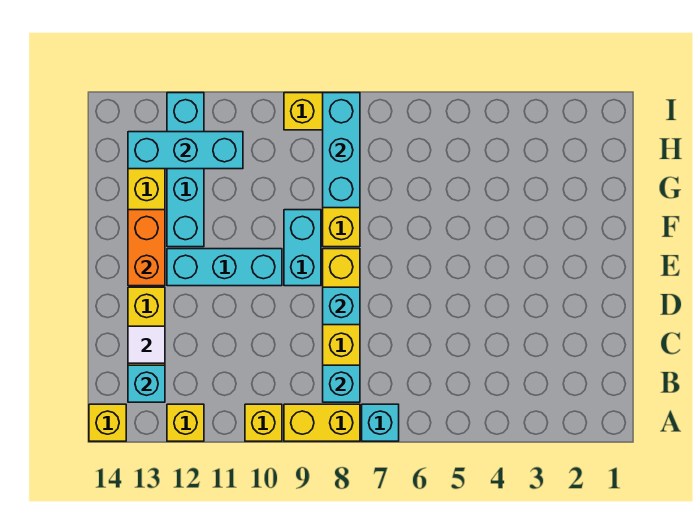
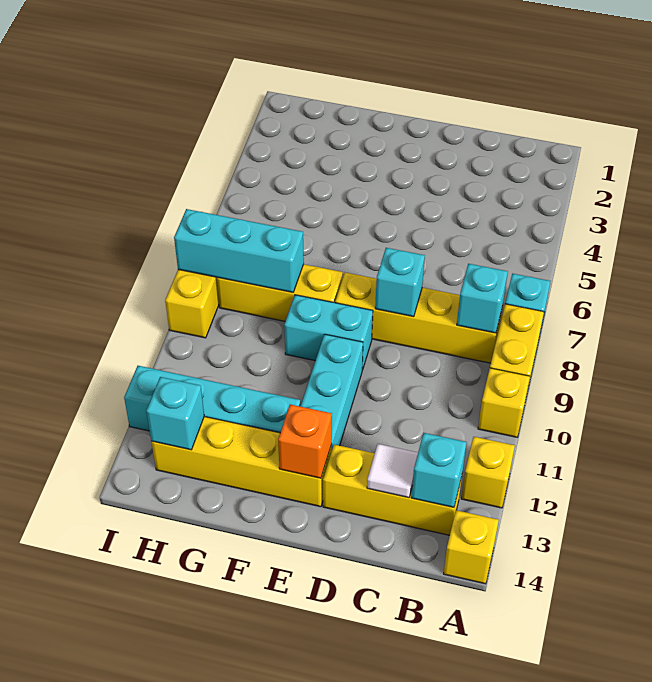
orange brick E13:F13 level 2 -> orange brick E13 level 2
cyan brick H11:H13 level 2 -> cyan brick H13 level 2

